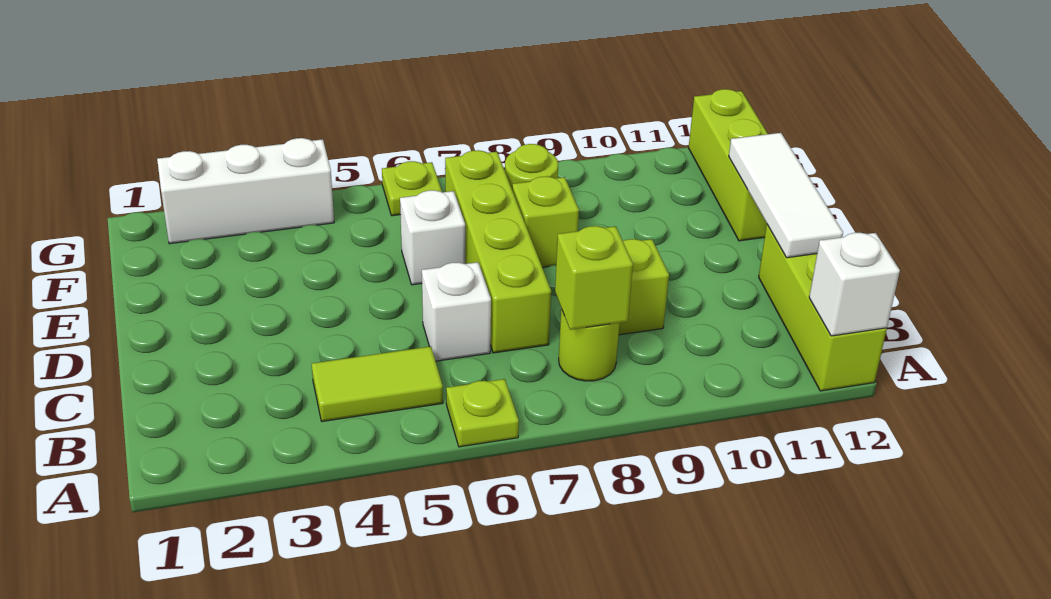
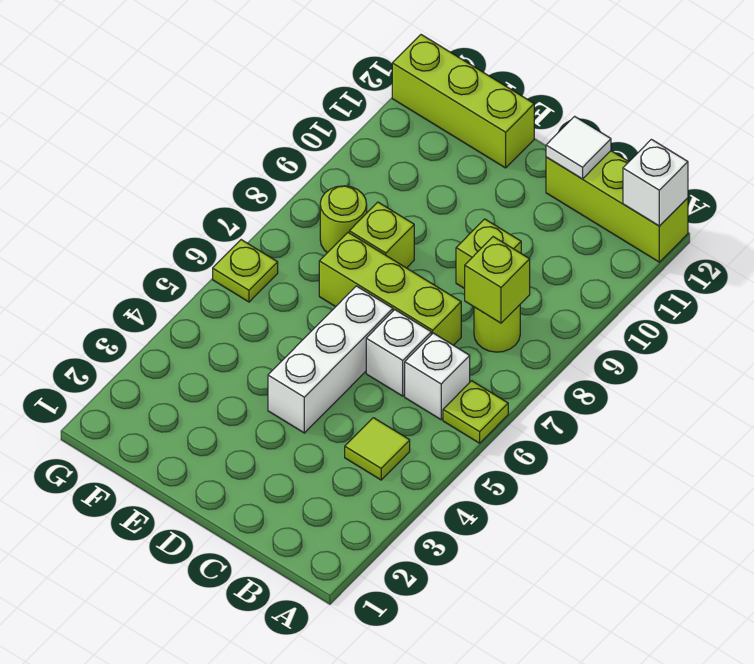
lime tile B4:B5 level 1 -> lime tile B4 level 1
lime brick C7:F7 level 1 -> lime brick C7:E7 level 1
white tile C12:E12 level 2 -> white tile C12 level 2
white brick E6 level 1 -> white brick B6 level 1
white brick G2:G4 level 1 -> white brick D4:D6 level 1

